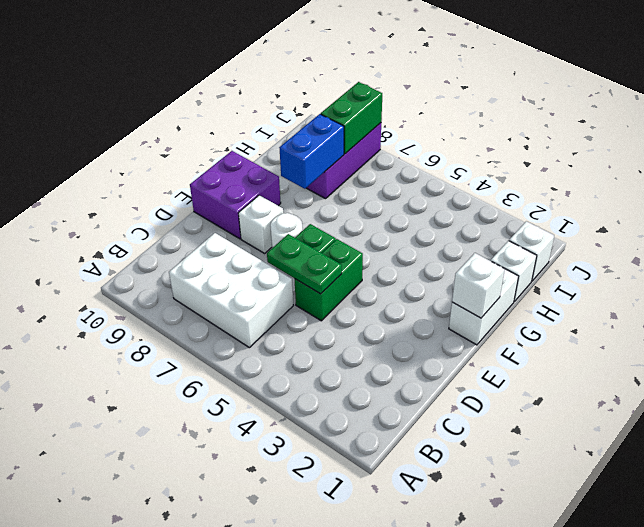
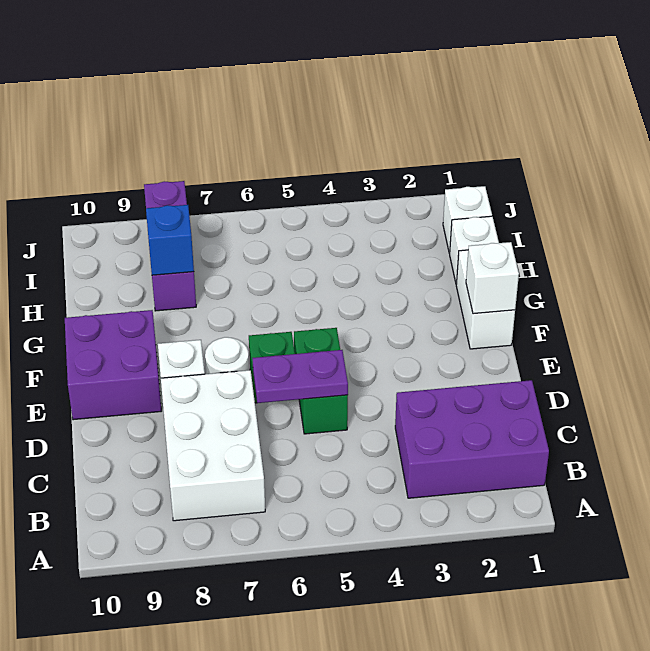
none -> purple brick B1:C3 level 1
white brick B6:C8 level 1 -> white brick B7:D8 level 1
green plate D5:D6 level 2 -> purple plate D5:D6 level 2
blue brick G8:H8 level 2 -> blue brick H8 level 2
green brick I8:J8 level 2 -> none

